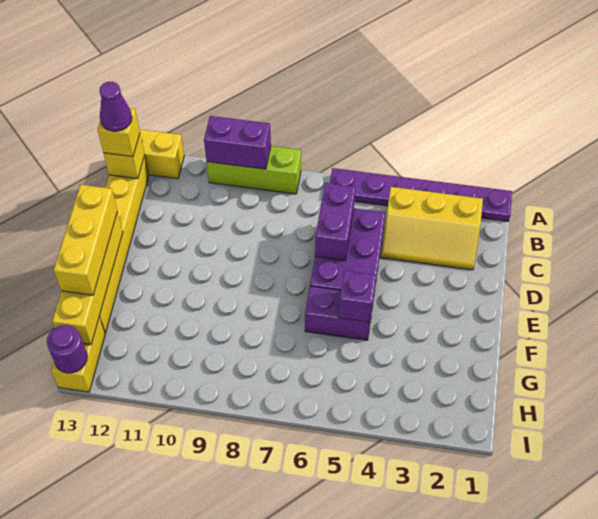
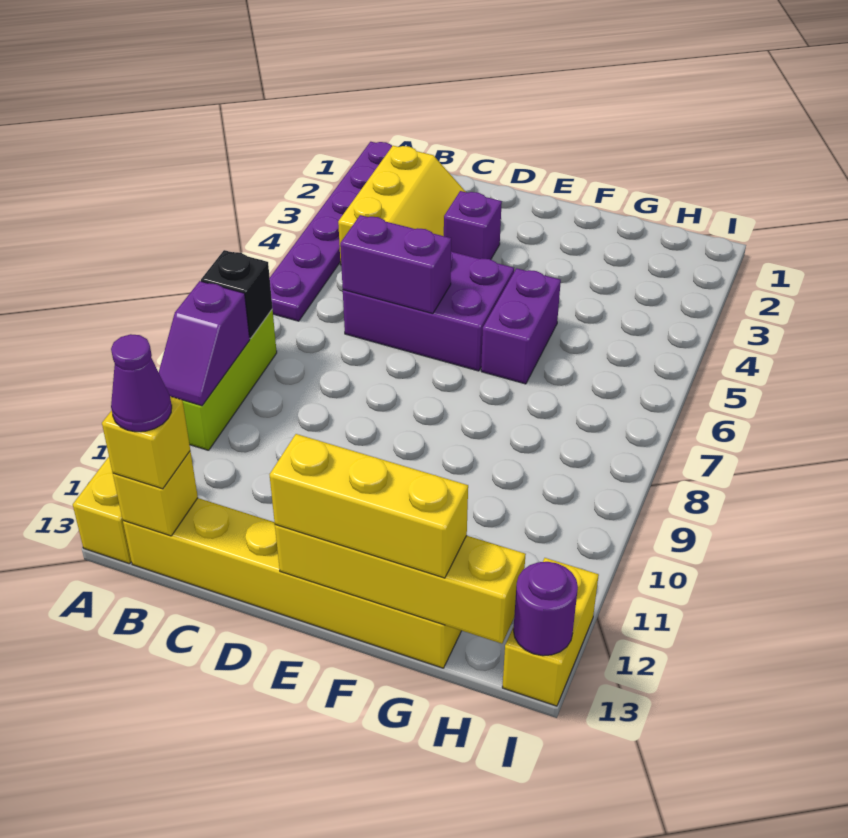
none -> black brick A8 level 2
purple brick A9:A10 level 2 -> purple slope A9:A10 level 2 top 9
purple brick F5 level 2 -> purple brick D3 level 1
yellow brick H13:I13 level 1 -> yellow brick I12:I13 level 1

